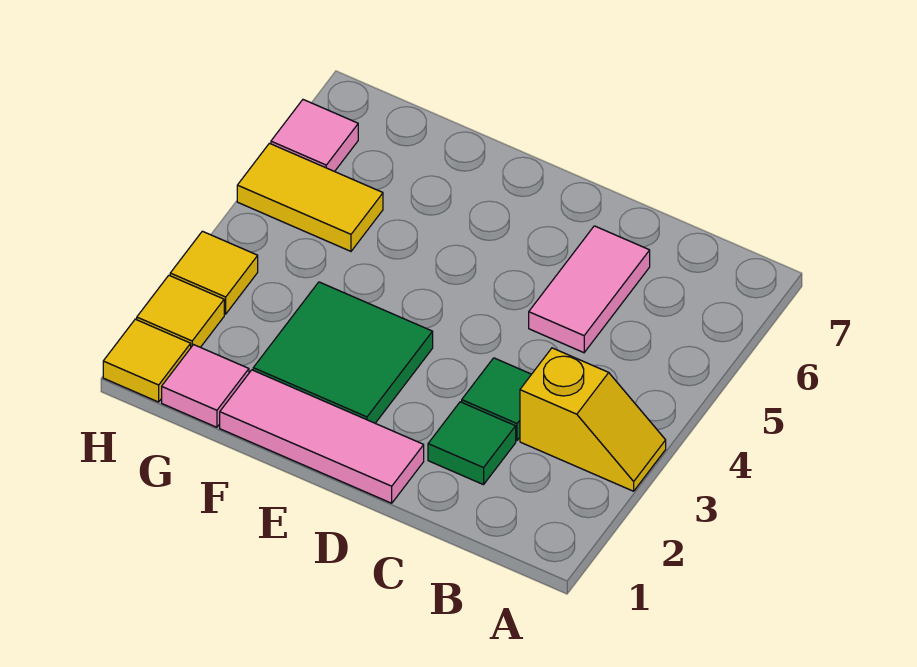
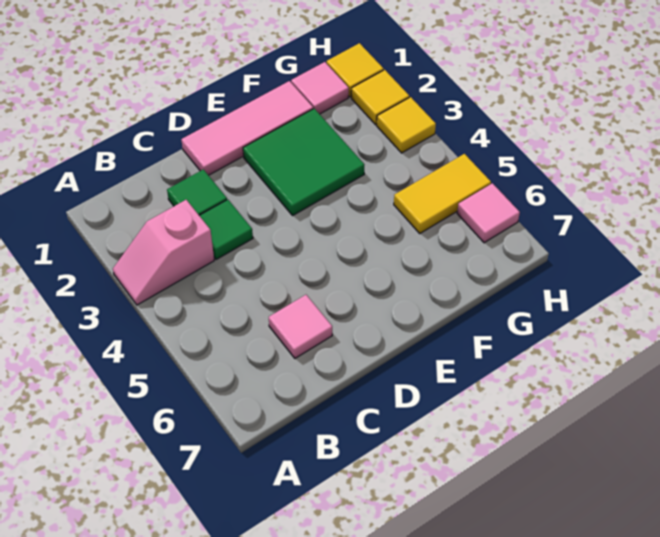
yellow slope A3:B3 level 1 top B -> pink slope A3:B3 level 1 top B
pink tile C5:C6 level 1 -> pink tile C6 level 1

